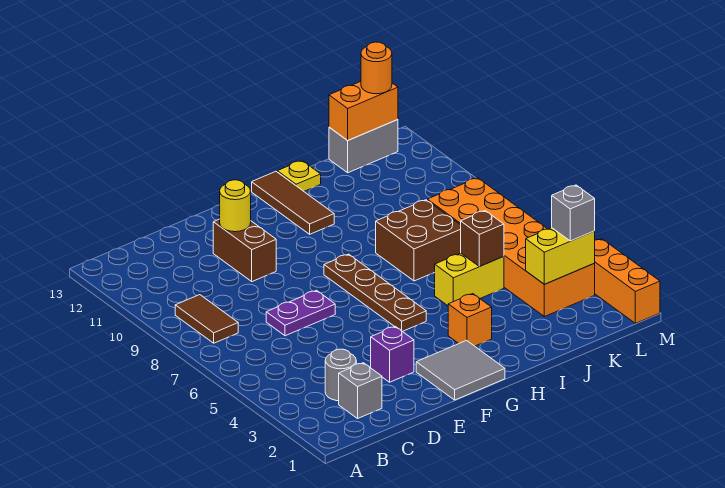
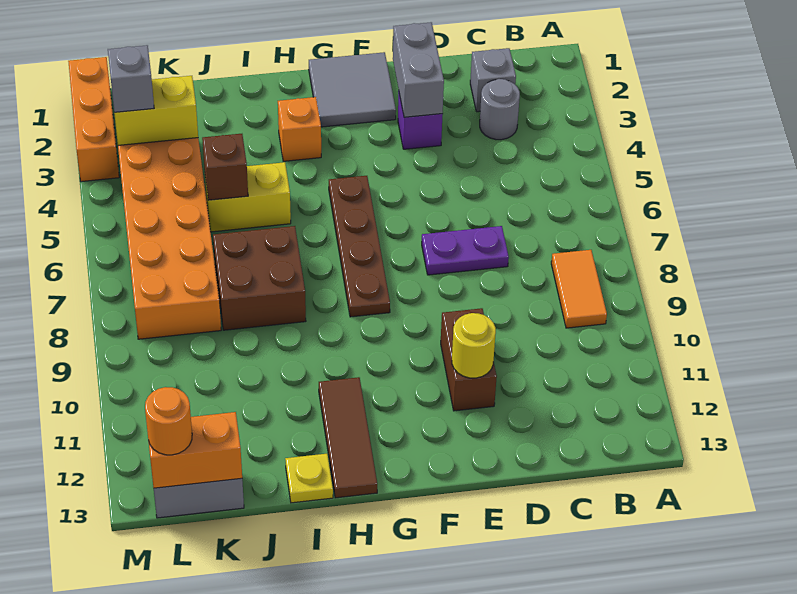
brown tile B8:B9 level 1 -> orange tile B8:B9 level 1
none -> grey brick E2:E3 level 2

